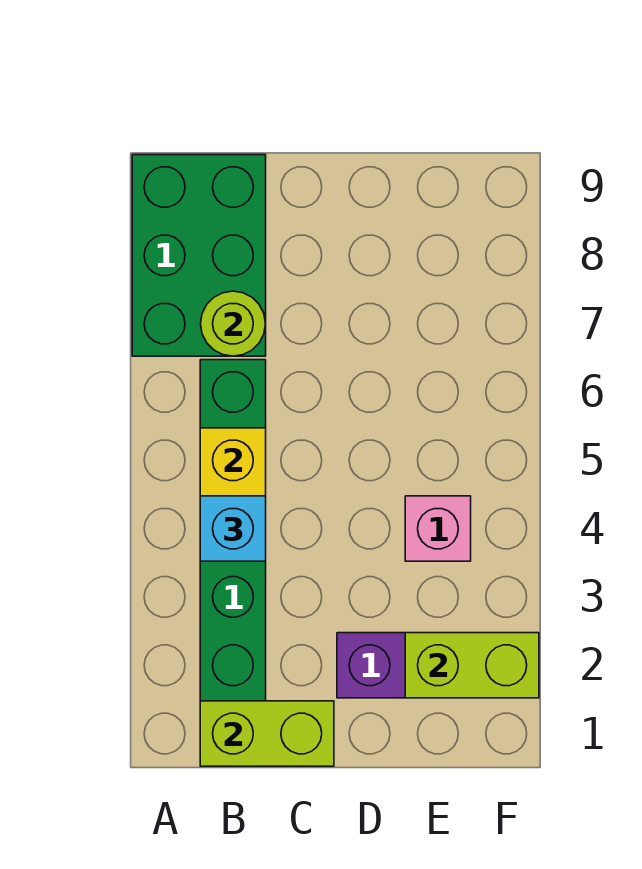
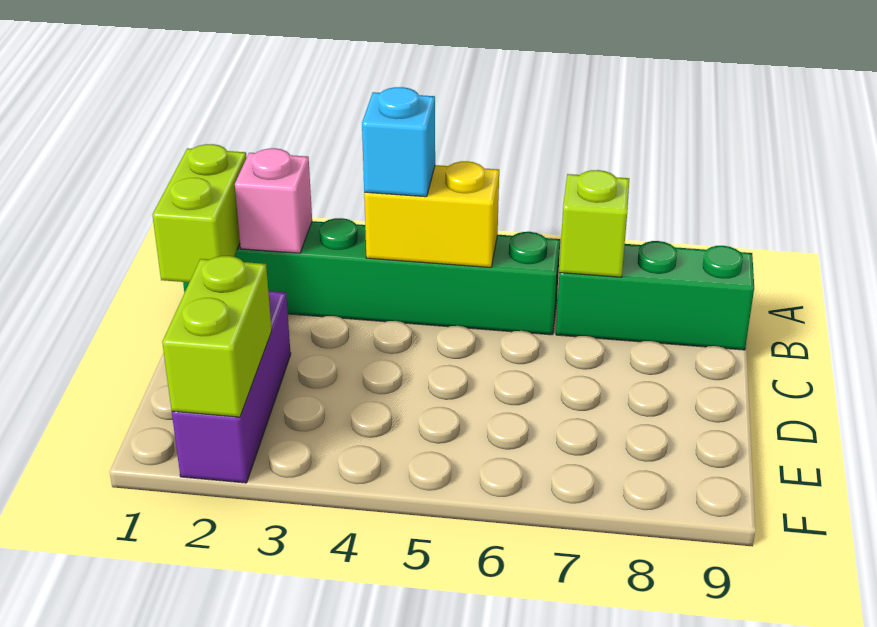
green brick A7:B9 level 1 -> green brick B7:B9 level 1
lime round brick B7 level 2 -> lime brick B7 level 2
pink brick E4 level 1 -> pink brick B2 level 2

